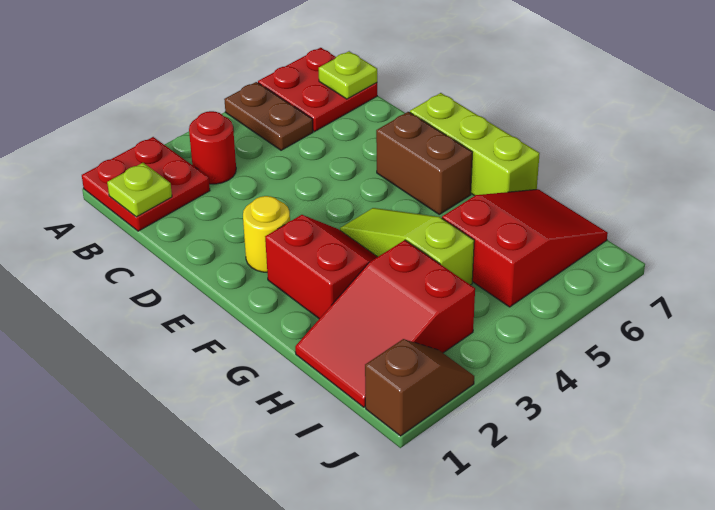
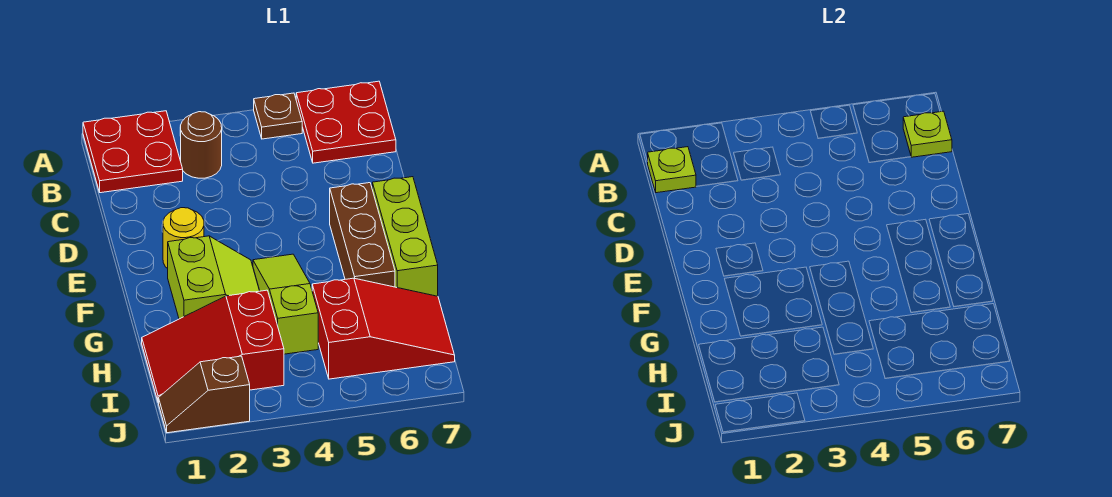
brown plate A5:B5 level 1 -> brown plate A5 level 1
red round brick B3 level 1 -> brown round brick B3 level 1
brown brick E6:F6 level 1 -> brown brick E6:G6 level 1
red slope F2:G3 level 1 top 2 -> lime slope F2:G3 level 1 top 2
brown slope J1:J2 level 1 top 1 -> brown slope J1:J2 level 1 top 2

